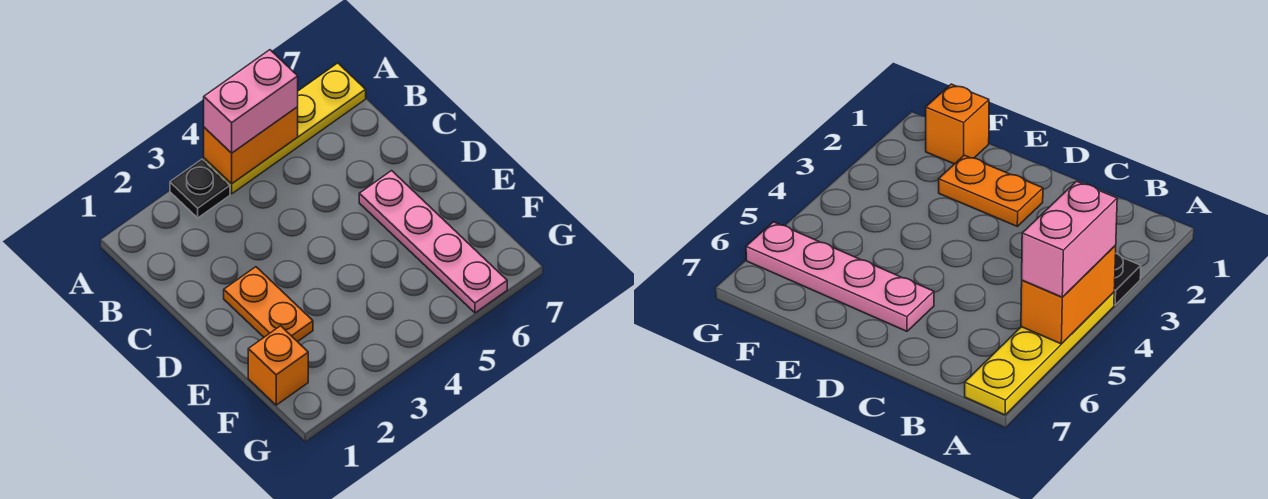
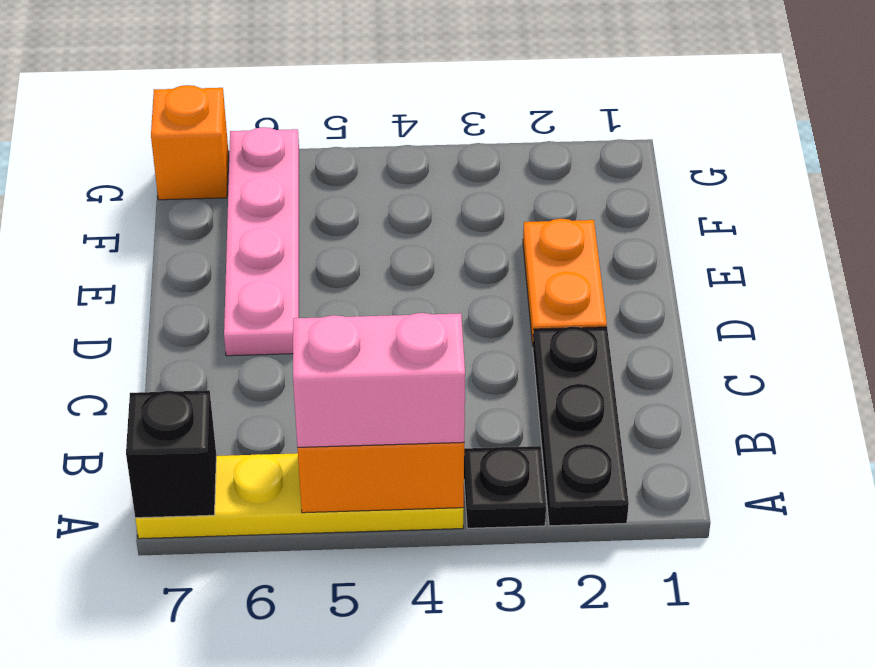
none -> black plate A2:C2 level 1
none -> black brick A7 level 2
orange brick F1 level 1 -> orange brick G7 level 1

